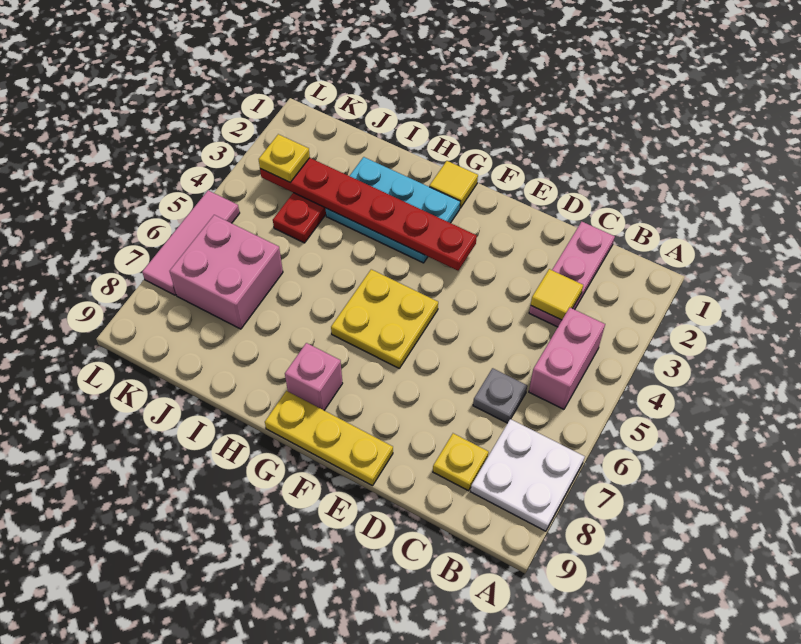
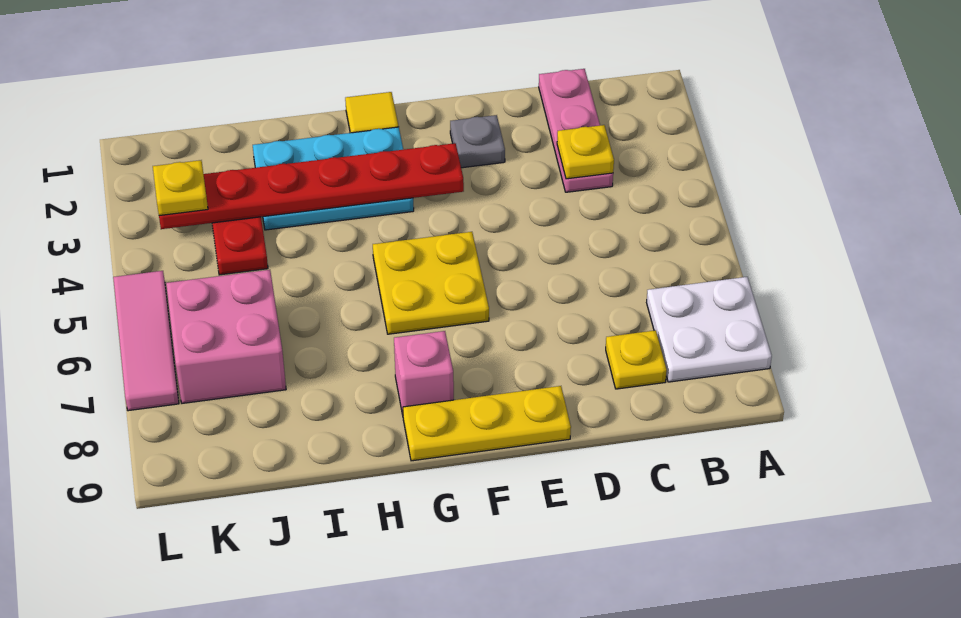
pink brick B4:B5 level 1 -> none
yellow tile C3 level 2 -> yellow plate C3 level 2
grey plate C6 level 1 -> grey plate E2 level 1

